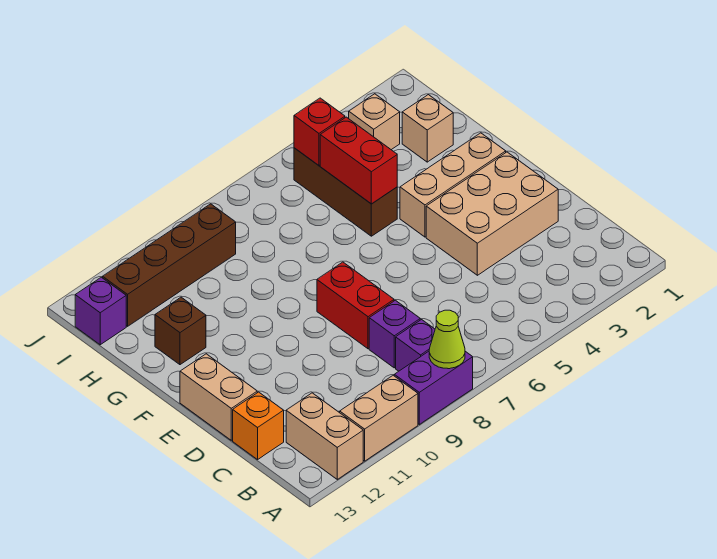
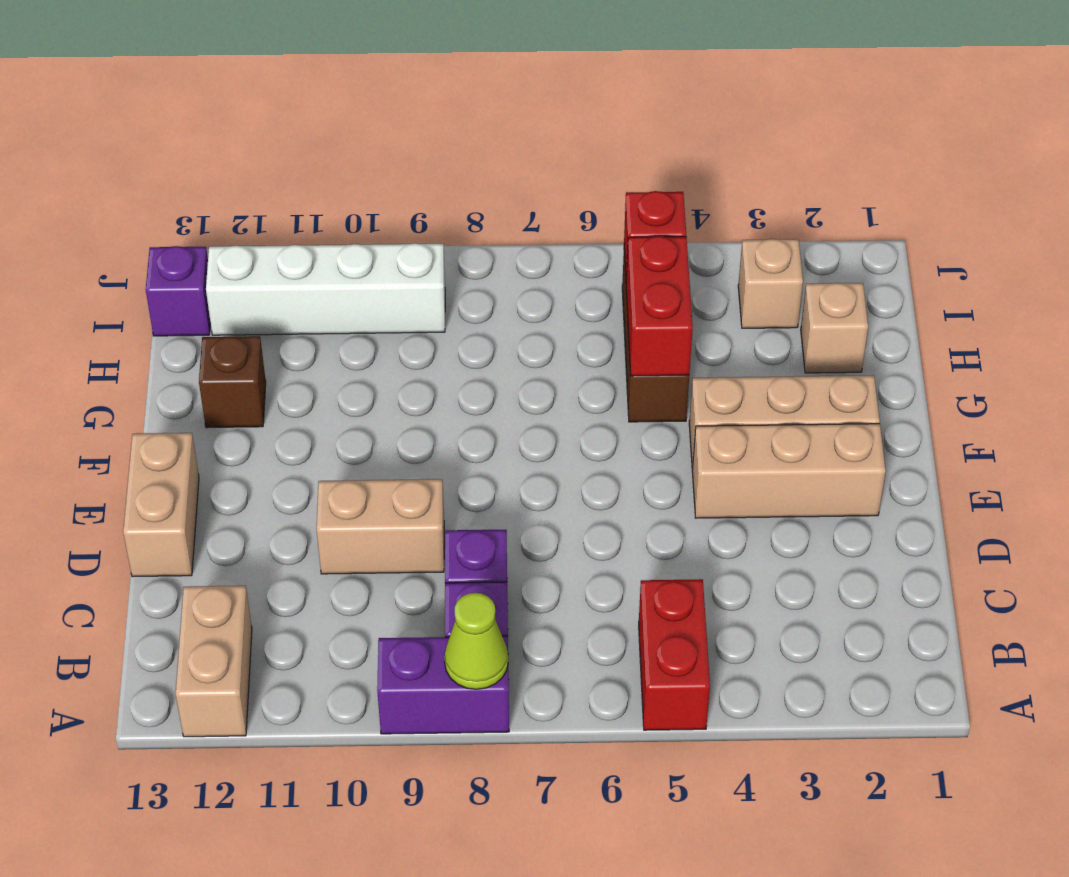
tan brick A10:A11 level 1 -> tan brick D9:D10 level 1
orange brick C13 level 1 -> none
tan brick D2:E4 level 1 -> tan brick E2:E4 level 1
red brick D8:E8 level 1 -> red brick A5:B5 level 1
brown brick I9:I12 level 1 -> white brick I9:I12 level 1

